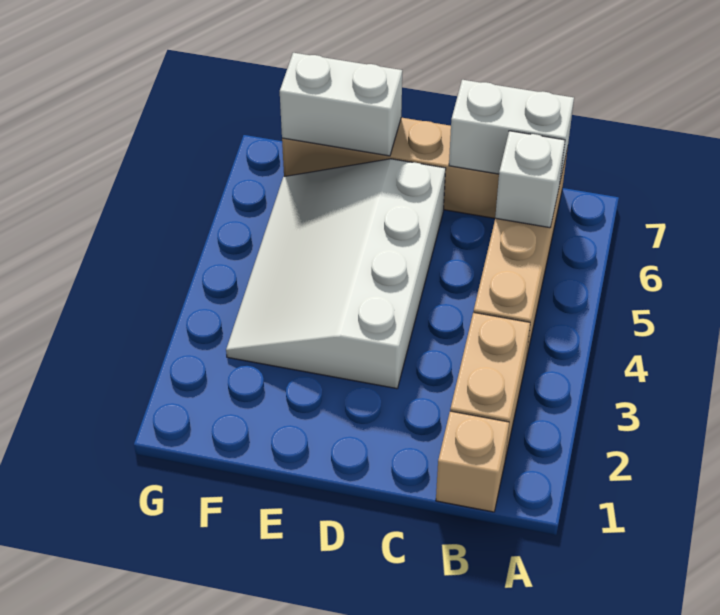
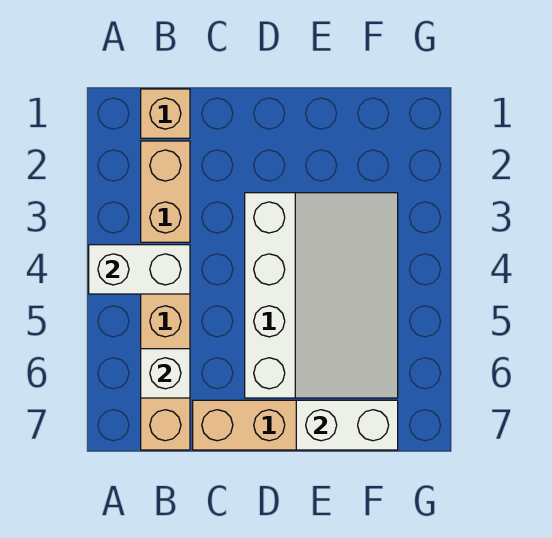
white brick B7:C7 level 2 -> white brick A4:B4 level 2

